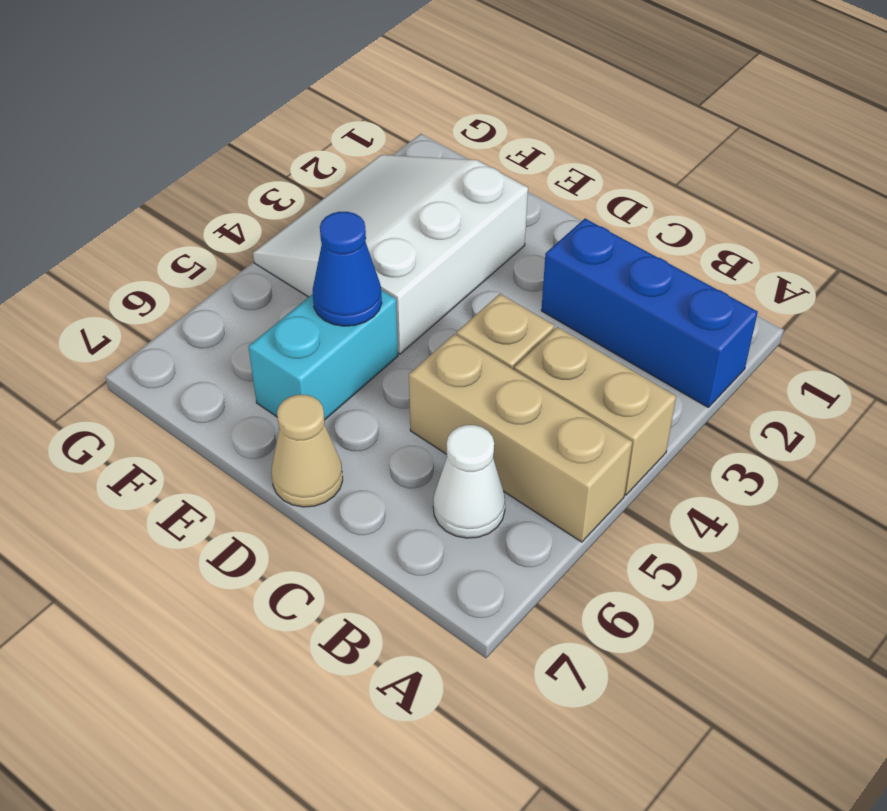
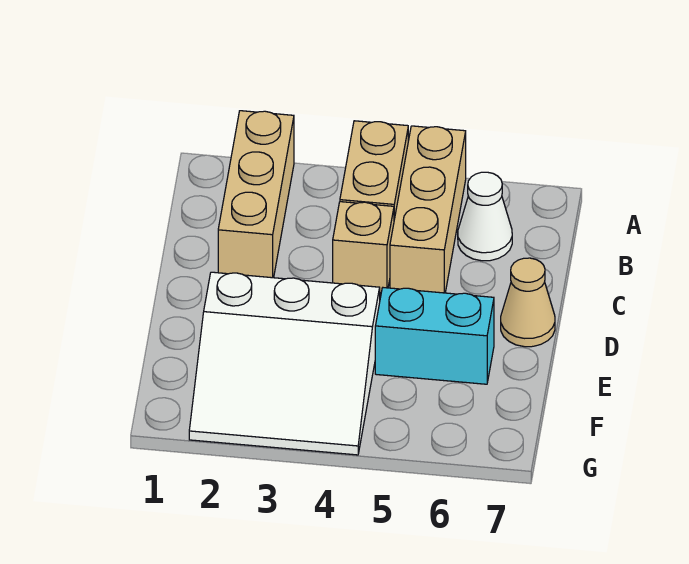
blue brick A2:C2 level 1 -> tan brick A2:C2 level 1
blue cone E5 level 2 -> none

